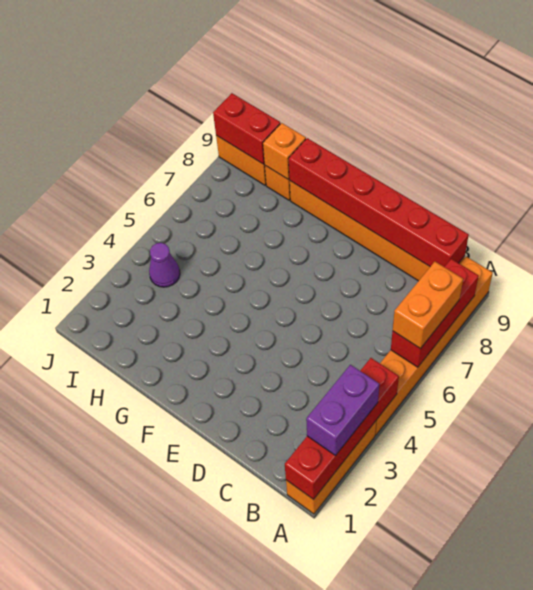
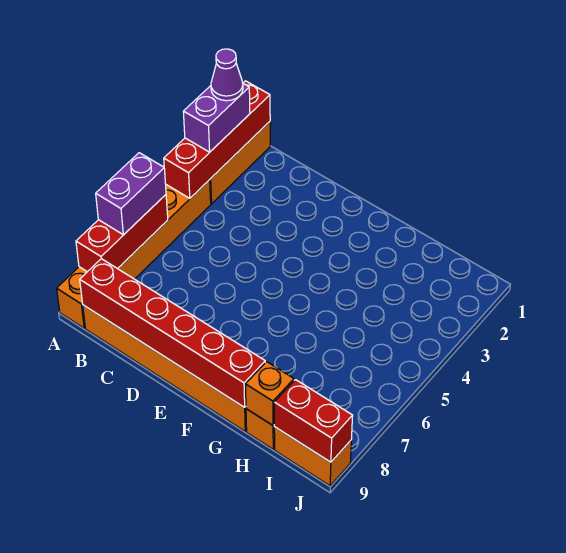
orange brick A6:A7 level 3 -> purple brick A6:A7 level 3
purple cone I4 level 1 -> purple cone A2 level 4

